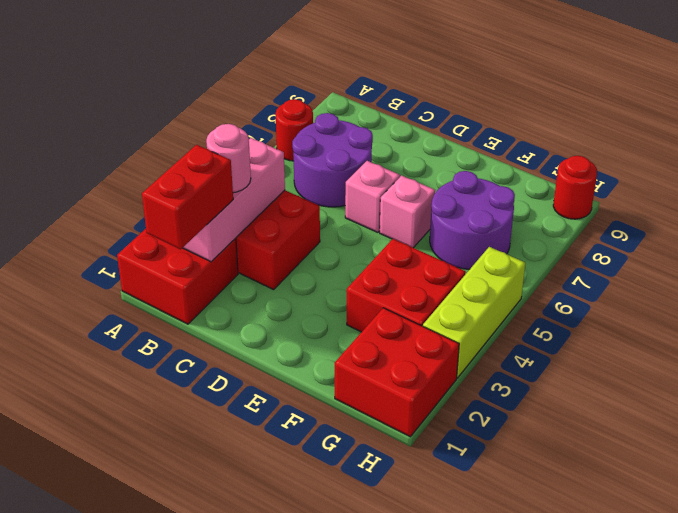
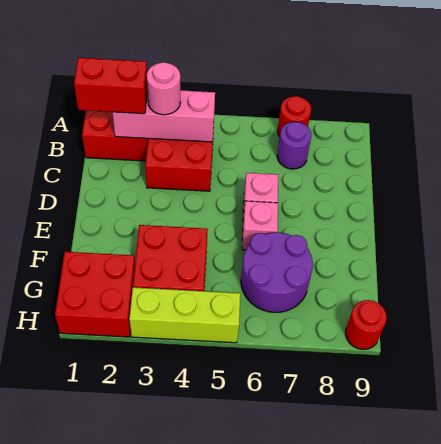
purple round brick B6:C7 level 1 -> purple round brick B7 level 1

